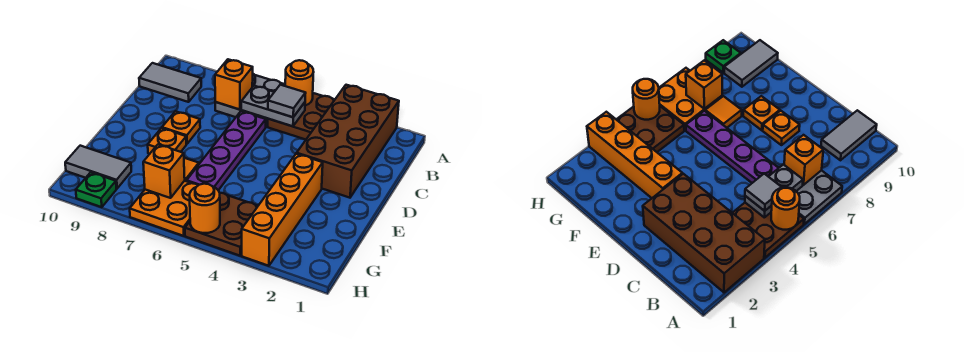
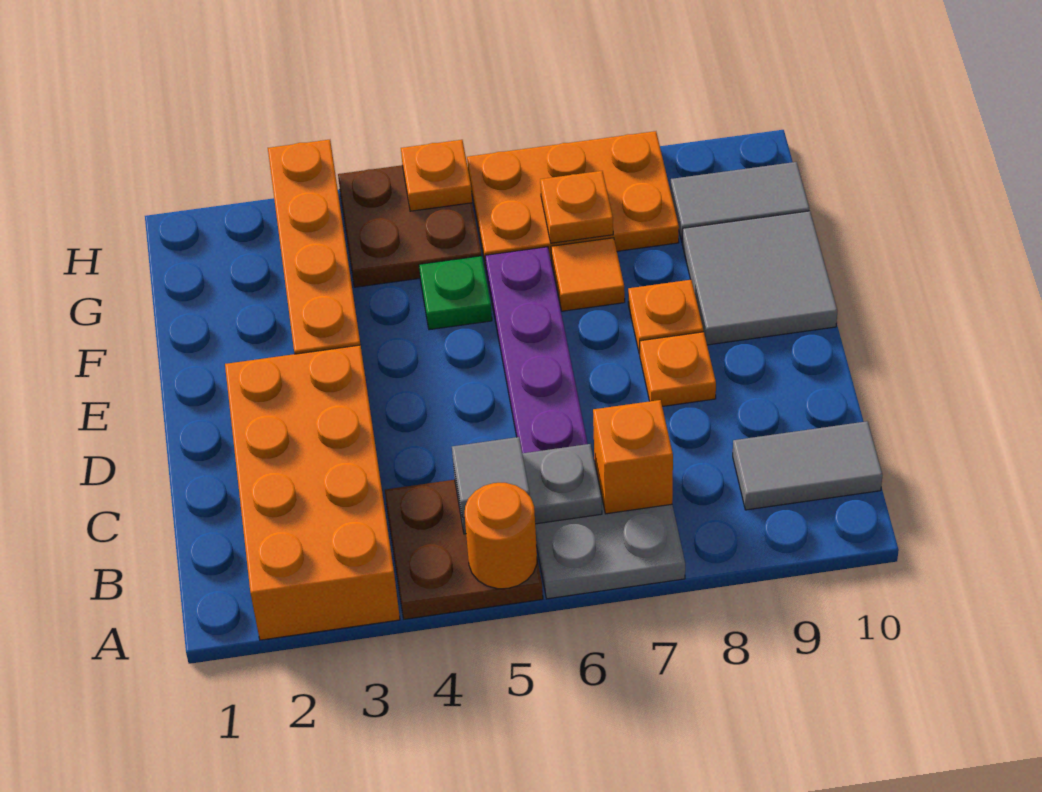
brown brick A2:D3 level 1 -> orange brick A2:D3 level 1
none -> grey tile E9:F10 level 1
orange plate G6:H7 level 1 -> orange plate G6:H8 level 1
orange brick G7 level 2 -> orange plate G7 level 2
orange round brick H5 level 2 -> orange plate H5 level 2
green plate H9 level 1 -> green plate F5 level 1

